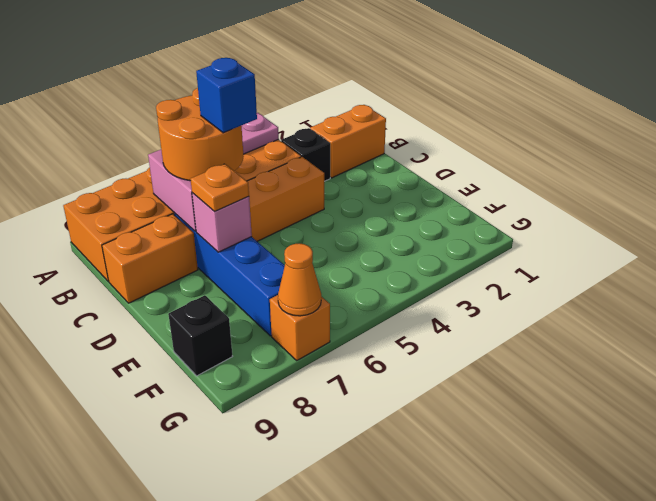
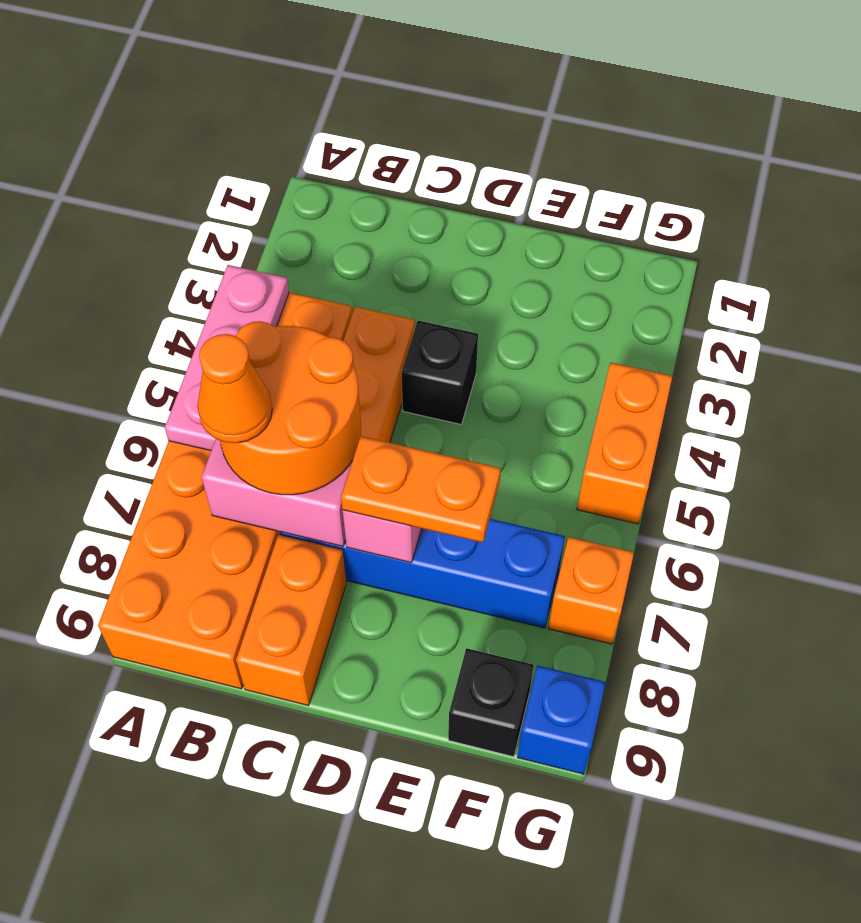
orange brick B1:B2 level 1 -> orange brick G4:G5 level 1
black brick B3 level 1 -> black brick D4 level 1
blue brick C6 level 4 -> blue brick G9 level 1
orange plate D7 level 3 -> orange plate D7:E7 level 3
orange cone G7 level 2 -> orange cone B7 level 4

